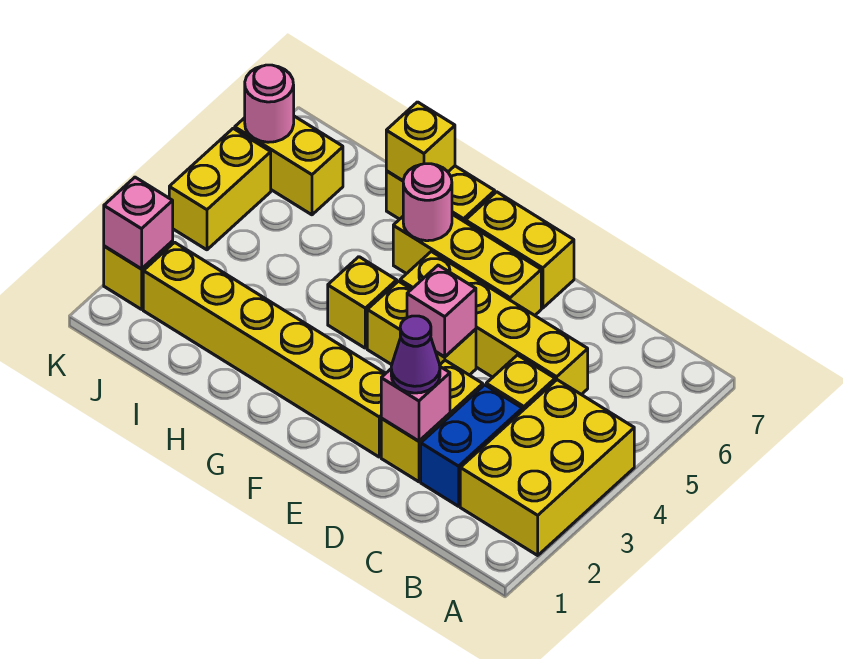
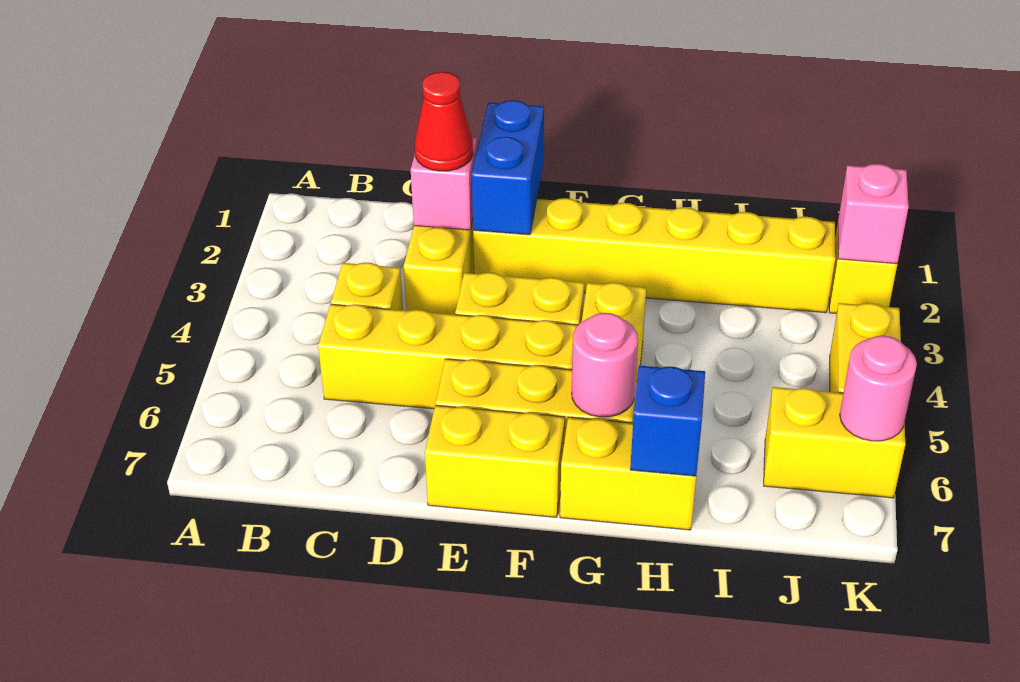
yellow brick A2:B4 level 1 -> none
blue brick C2:C3 level 1 -> blue brick E1:E2 level 2
purple cone D2 level 3 -> red cone D2 level 3
pink brick E4 level 2 -> none
yellow brick H7 level 2 -> blue brick H7 level 2

